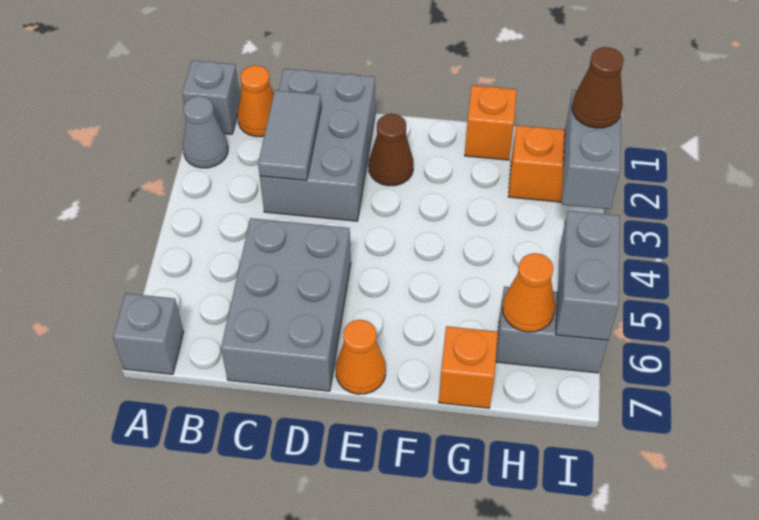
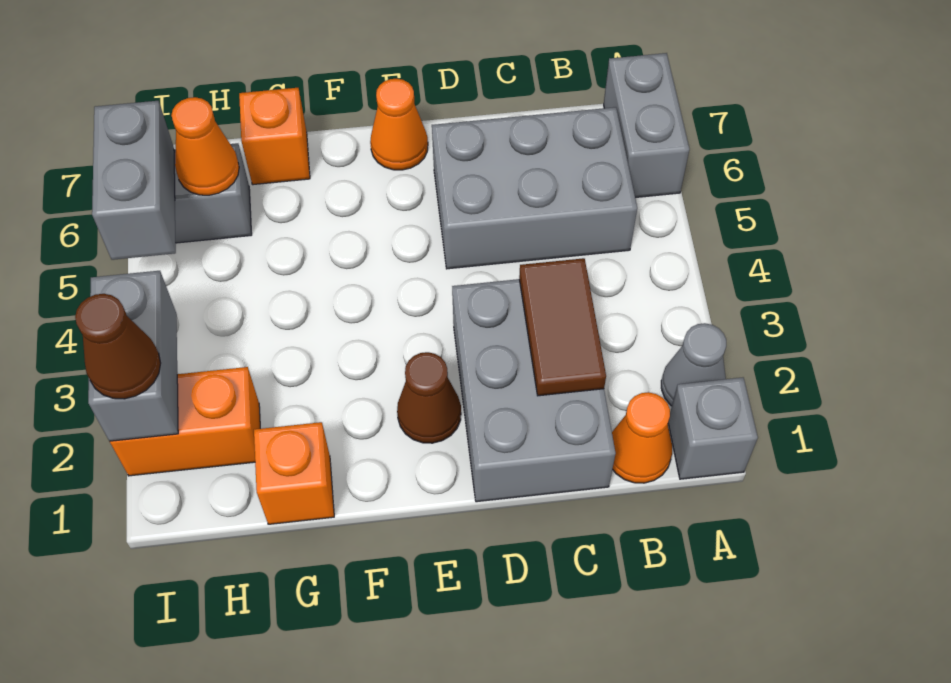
grey brick A7 level 1 -> grey brick A6:A7 level 1
grey tile C2:C3 level 2 -> brown tile C2:C3 level 2
grey brick C5:D7 level 1 -> grey brick B5:D6 level 1

